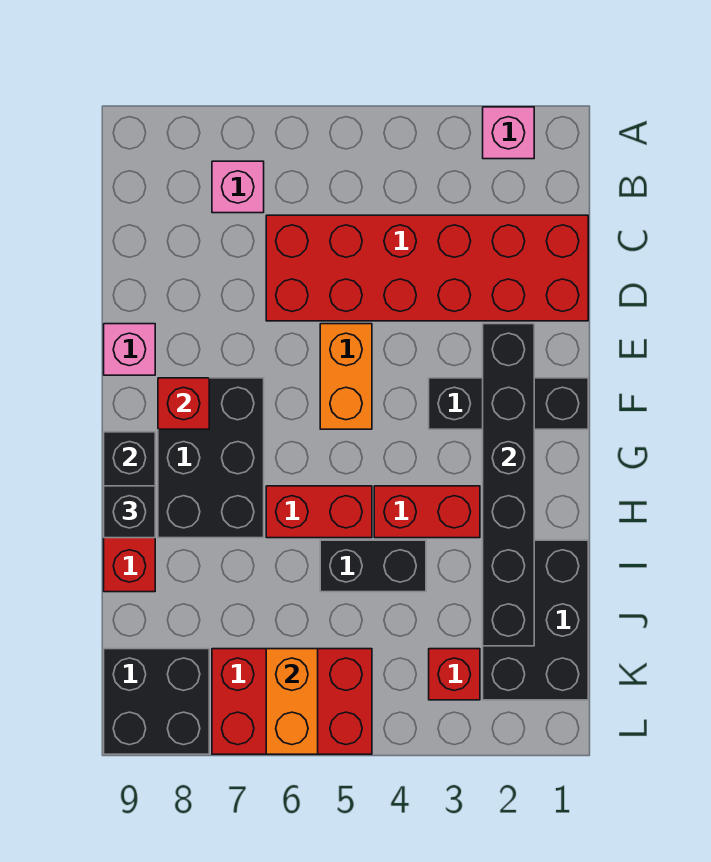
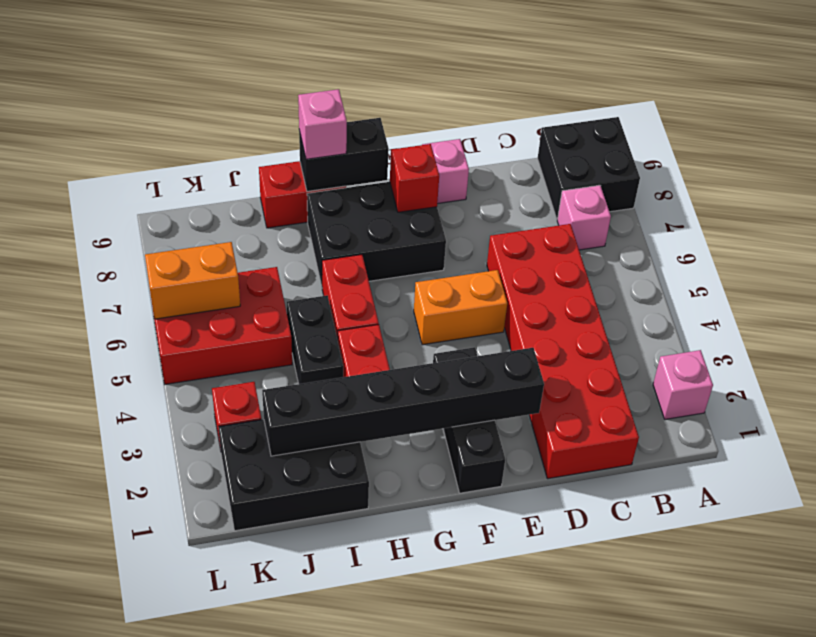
black brick H9 level 3 -> pink brick H9 level 3
red brick K5:L7 level 1 -> red brick J5:L6 level 1
black brick K8:L9 level 1 -> black brick A8:B9 level 1

